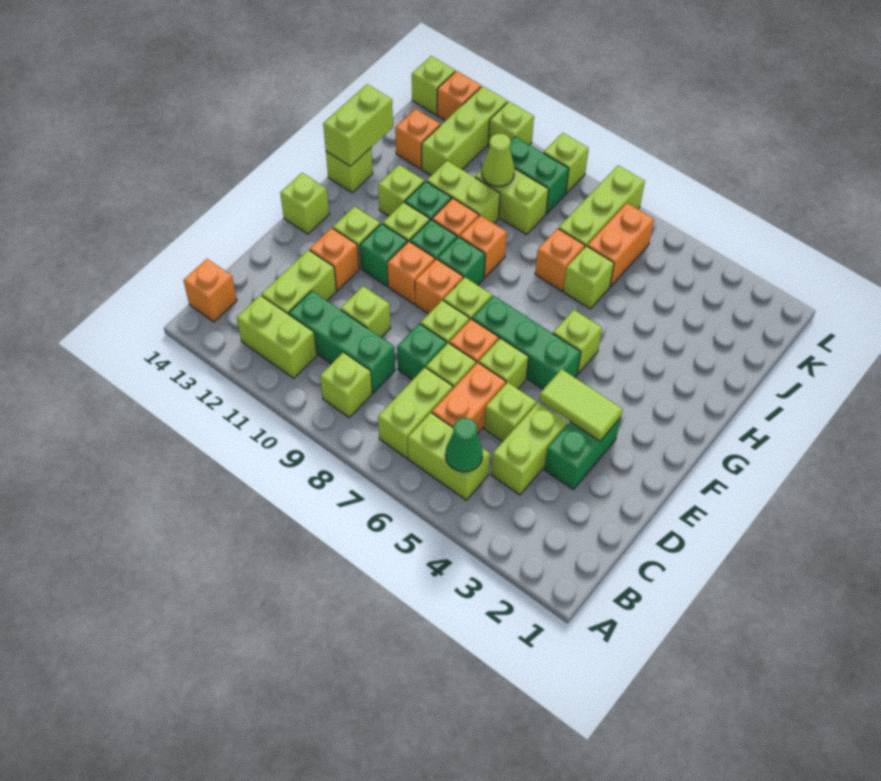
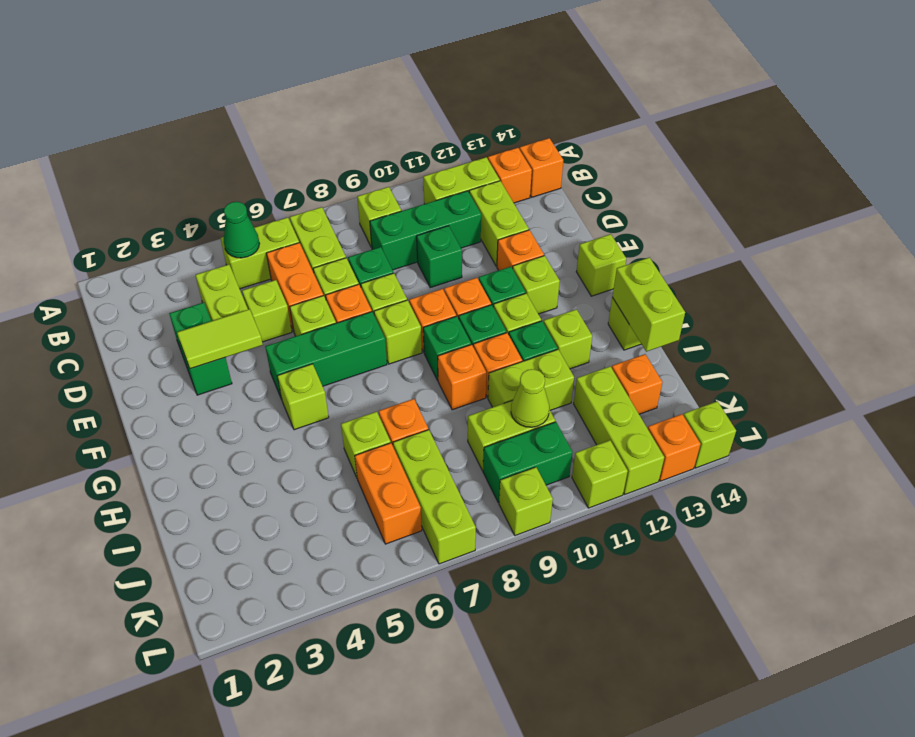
none -> orange brick B13 level 1
lime brick D10 level 1 -> green brick D10 level 1

